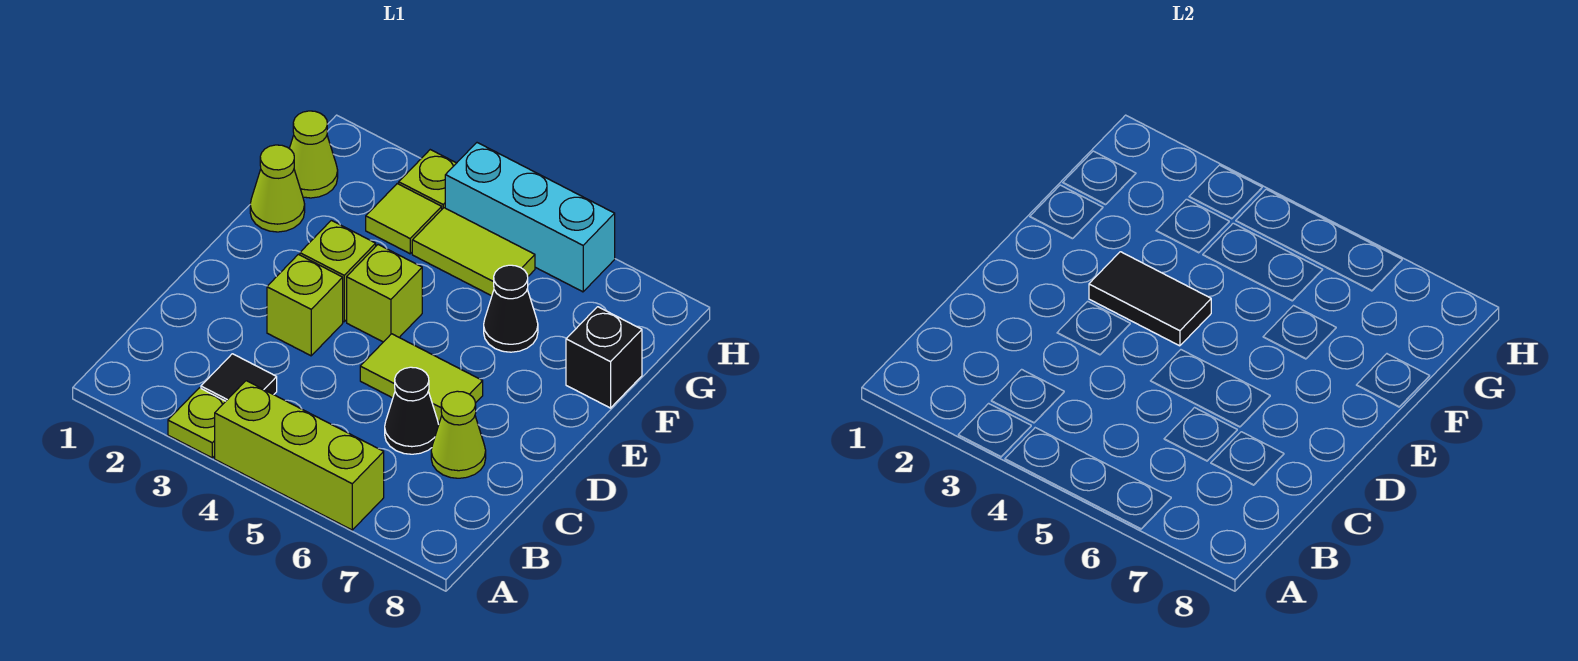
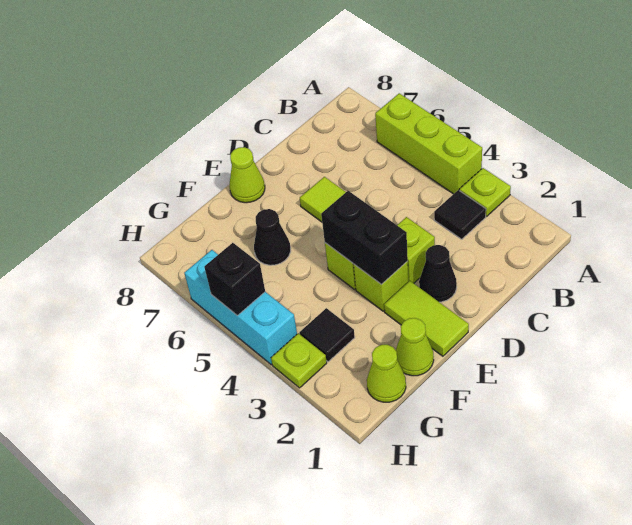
black cone C6 level 1 -> black cone D2 level 1
lime cone C7 level 1 -> lime cone E8 level 1
black tile E3:E4 level 2 -> black brick E3:E4 level 2
black brick F8 level 1 -> black brick H5 level 2
lime tile G3 level 1 -> black tile G3 level 1
lime tile G4:G5 level 1 -> lime tile E1:E2 level 1

